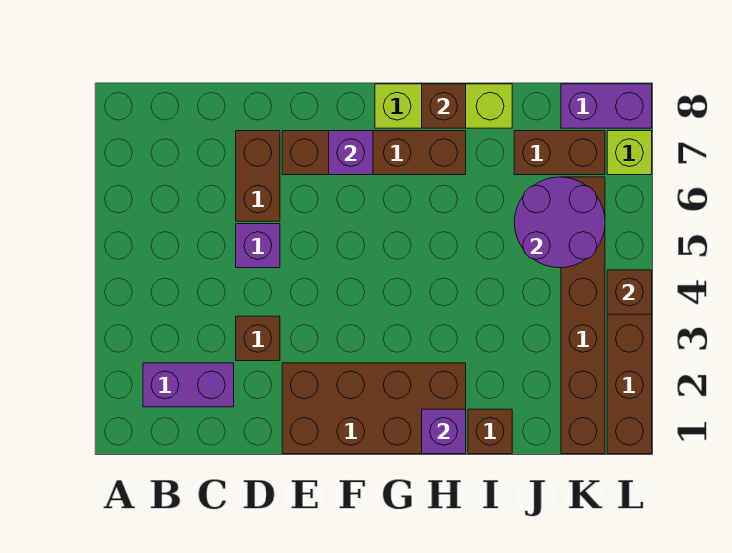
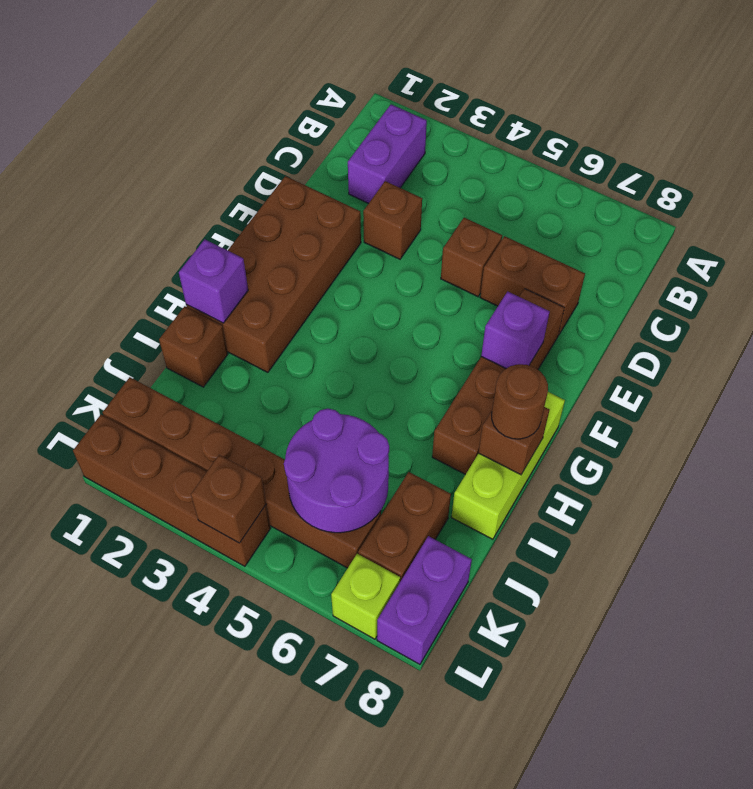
purple brick D5 level 1 -> brown brick D5 level 1
none -> brown round brick H8 level 3

